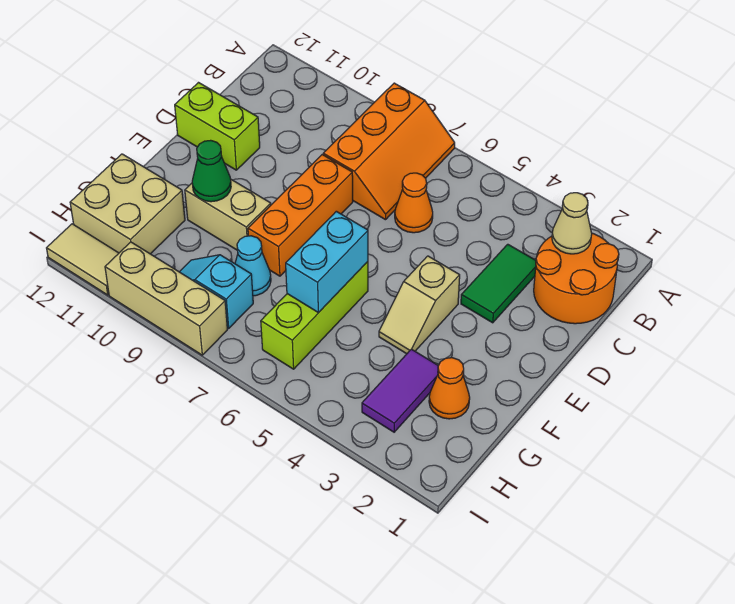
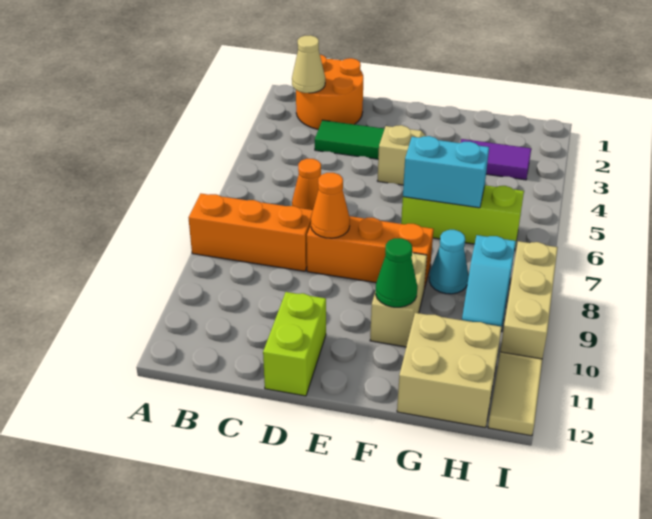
orange cone G2 level 1 -> orange cone D8 level 2

